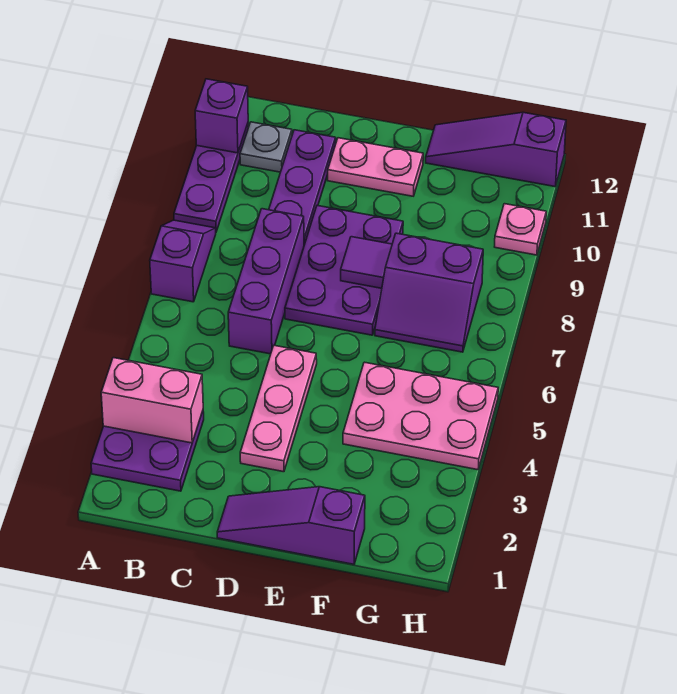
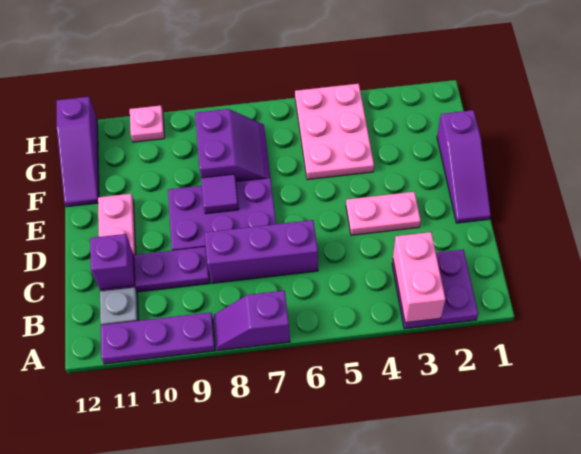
purple brick A11 level 2 -> purple brick C11 level 2
pink plate D3:D5 level 1 -> pink plate D3:D4 level 1

